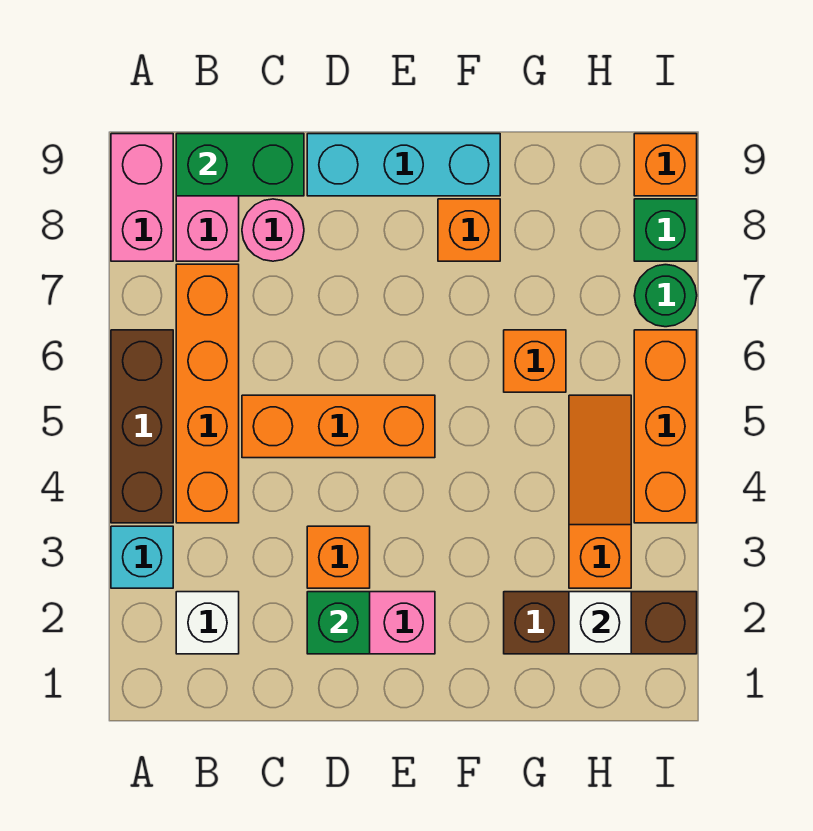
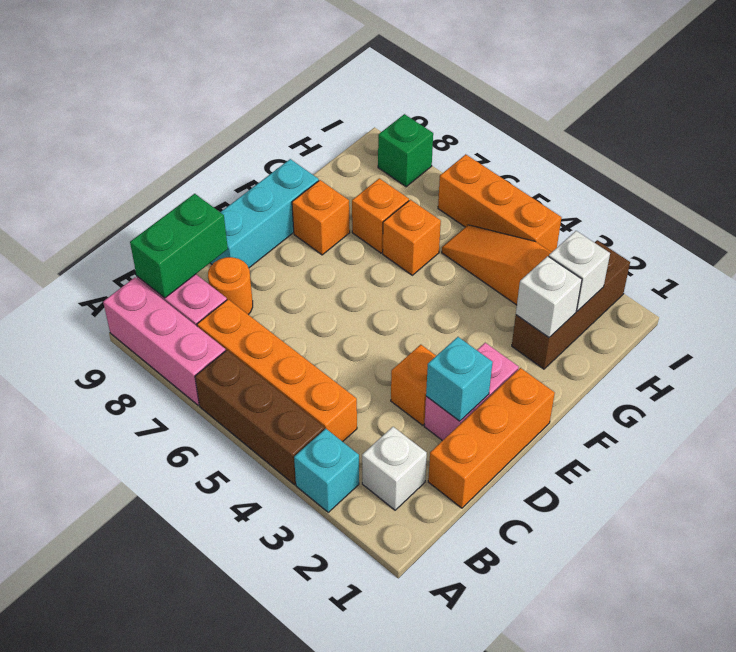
pink brick A8:A9 level 1 -> pink brick A7:A9 level 1
orange brick C5:E5 level 1 -> orange brick C1:E1 level 1
pink round brick C8 level 1 -> orange round brick C8 level 1
green brick D2 level 2 -> cyan brick D2 level 2
none -> white brick G2 level 2
green round brick I7 level 1 -> none
orange brick I9 level 1 -> orange brick G7 level 1

